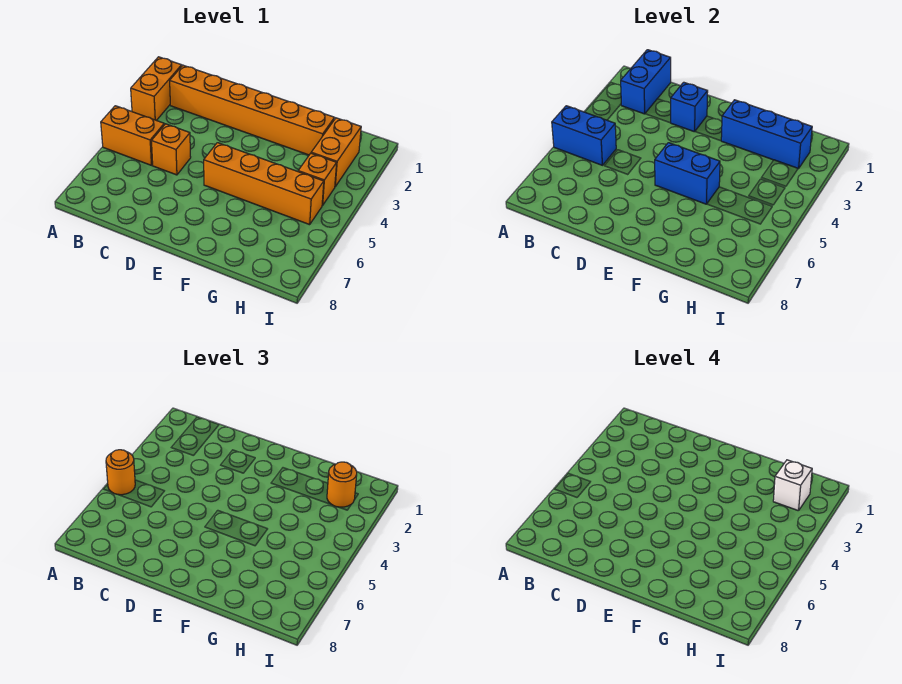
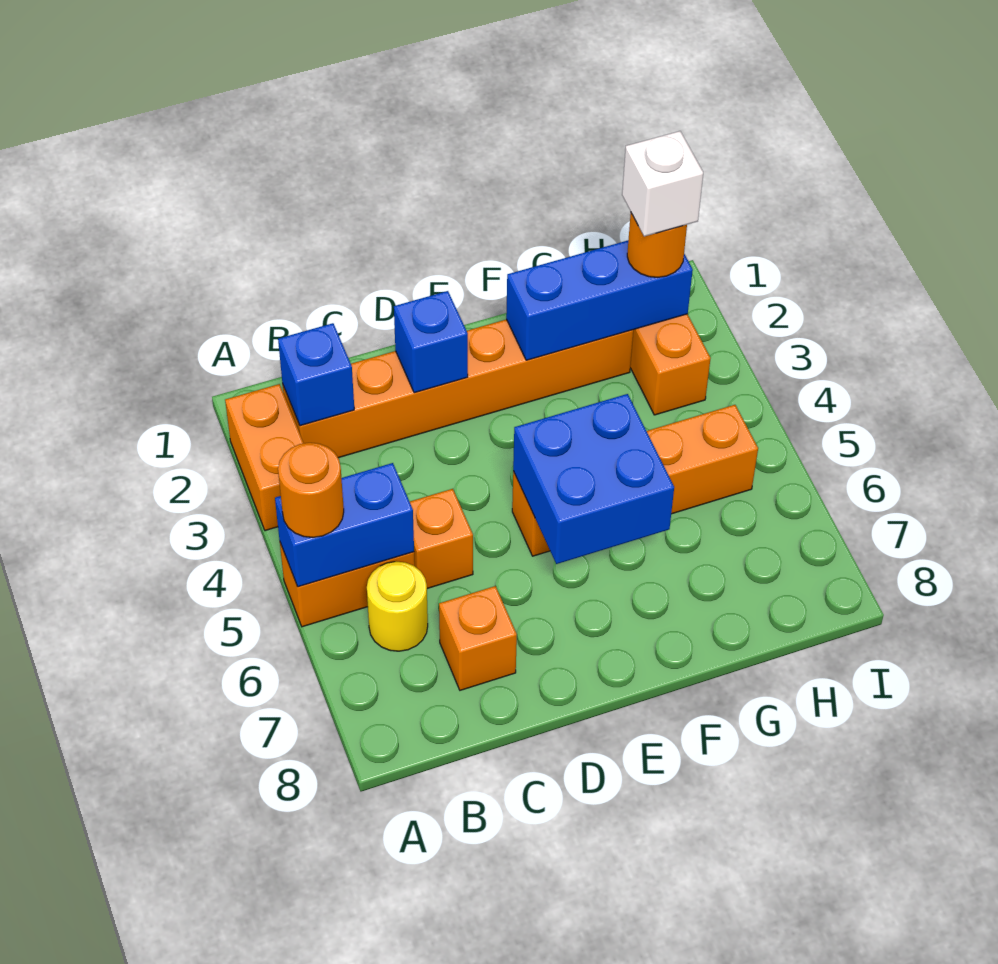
blue brick B1:B2 level 2 -> blue brick B2 level 2
none -> yellow round brick B6 level 1
blue brick E5:F5 level 2 -> blue brick E5:F6 level 2
orange brick H4 level 1 -> orange brick C7 level 1

